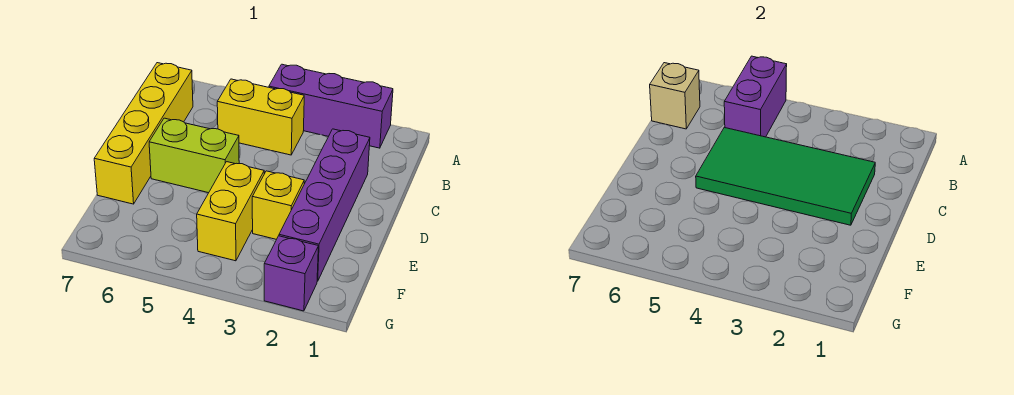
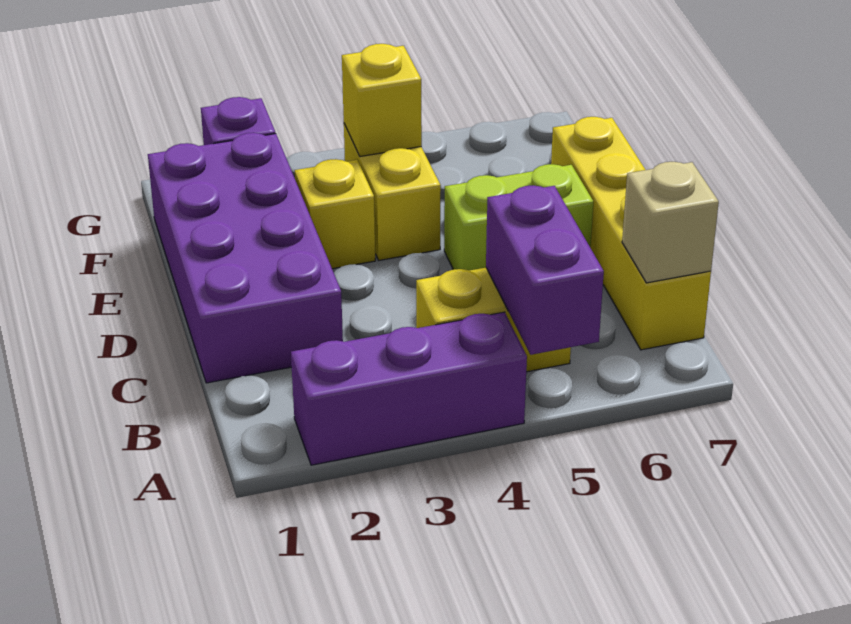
purple brick C2:F2 level 1 -> purple brick C1:F2 level 1
green tile C2:D5 level 2 -> none
none -> yellow brick F4 level 2

